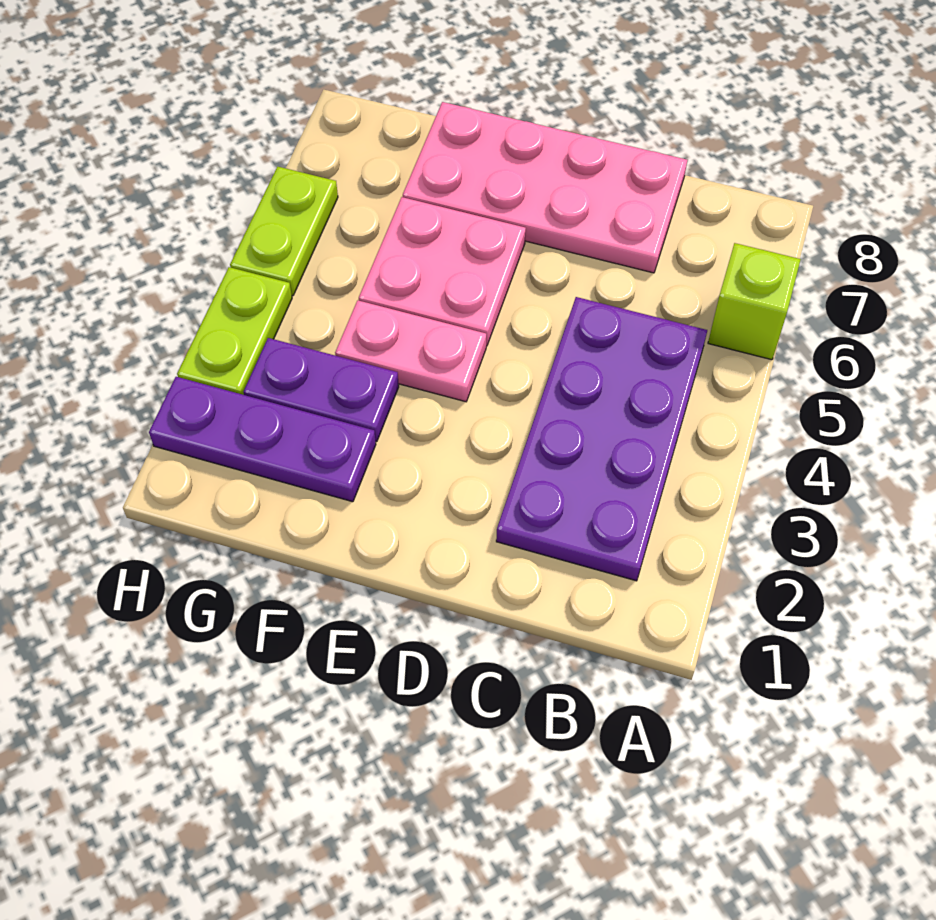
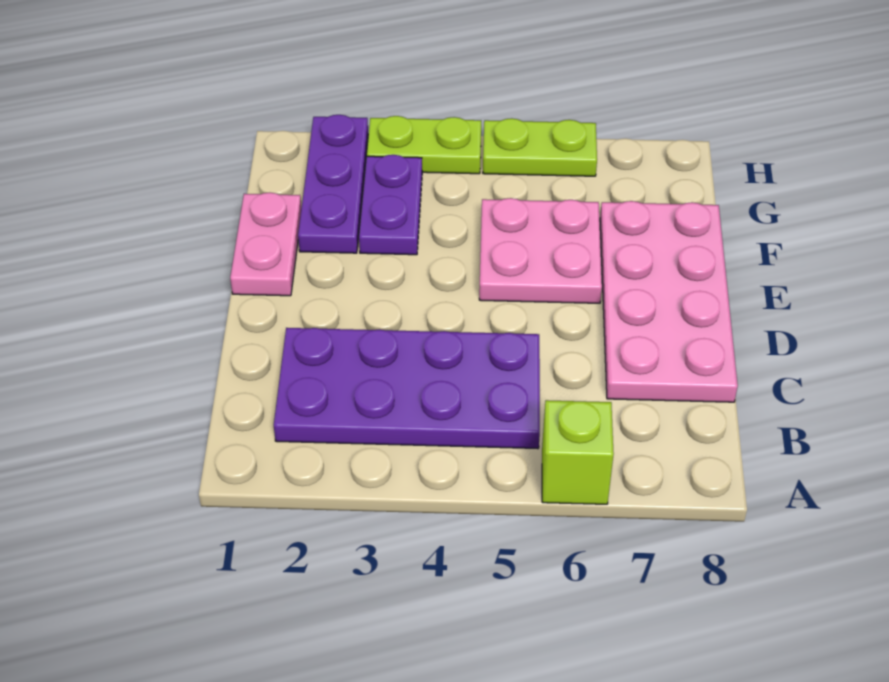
pink plate E4:F4 level 1 -> pink plate E1:F1 level 1

